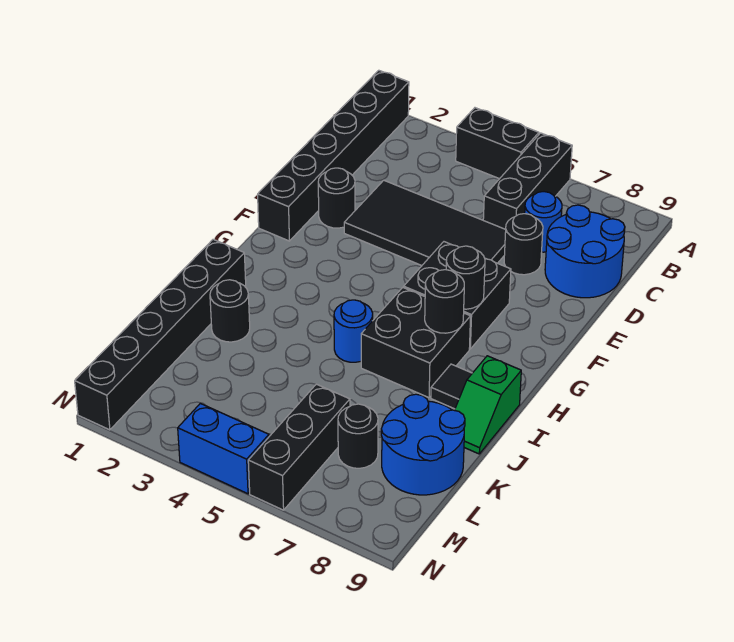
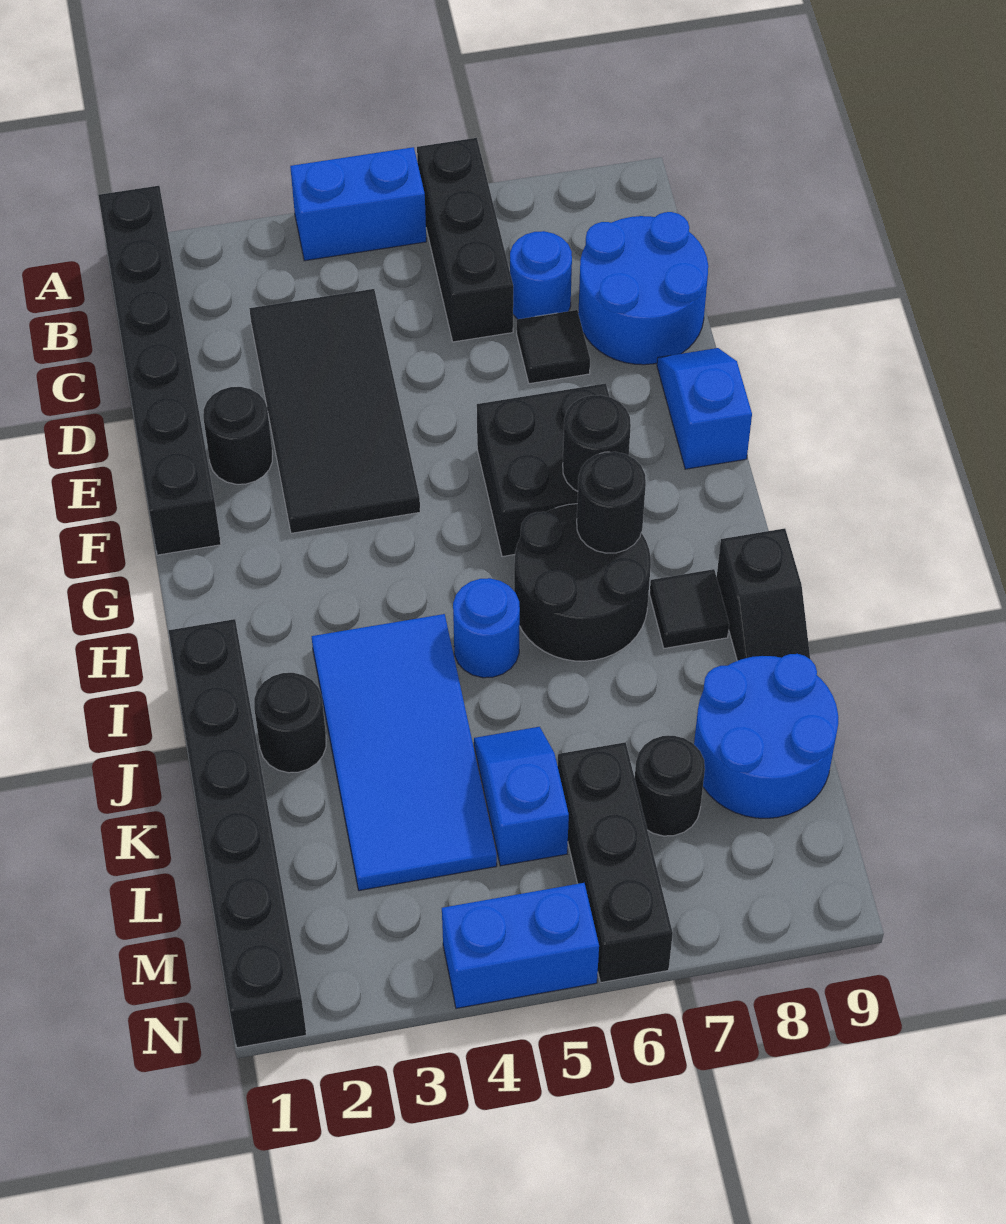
black brick A4:A5 level 1 -> blue brick A4:A5 level 1
black tile D3:E6 level 1 -> black tile C3:F4 level 1
black round brick D7 level 1 -> black tile D7 level 1
none -> blue slope E9:F9 level 1 top F
black brick H6:I7 level 1 -> black round brick H6:I7 level 1
none -> blue tile I3:L4 level 1
green slope I9:J9 level 1 top I -> black slope I9:J9 level 1 top I
none -> blue slope K5:L5 level 1 top L

